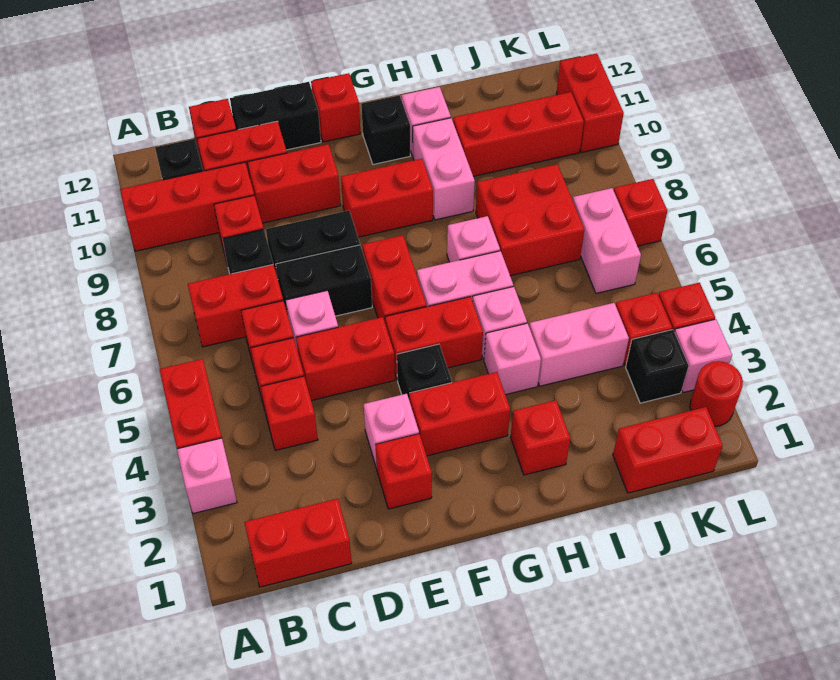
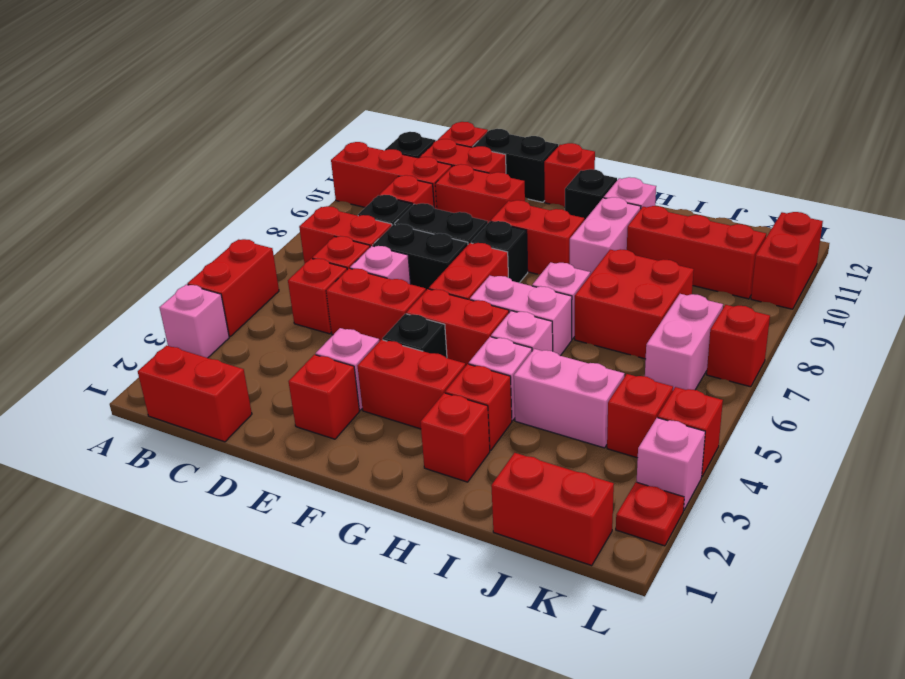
red brick C4 level 1 -> red brick H3 level 1
black brick K3 level 1 -> black brick F8 level 1
red round brick L2 level 1 -> red plate L2 level 1

